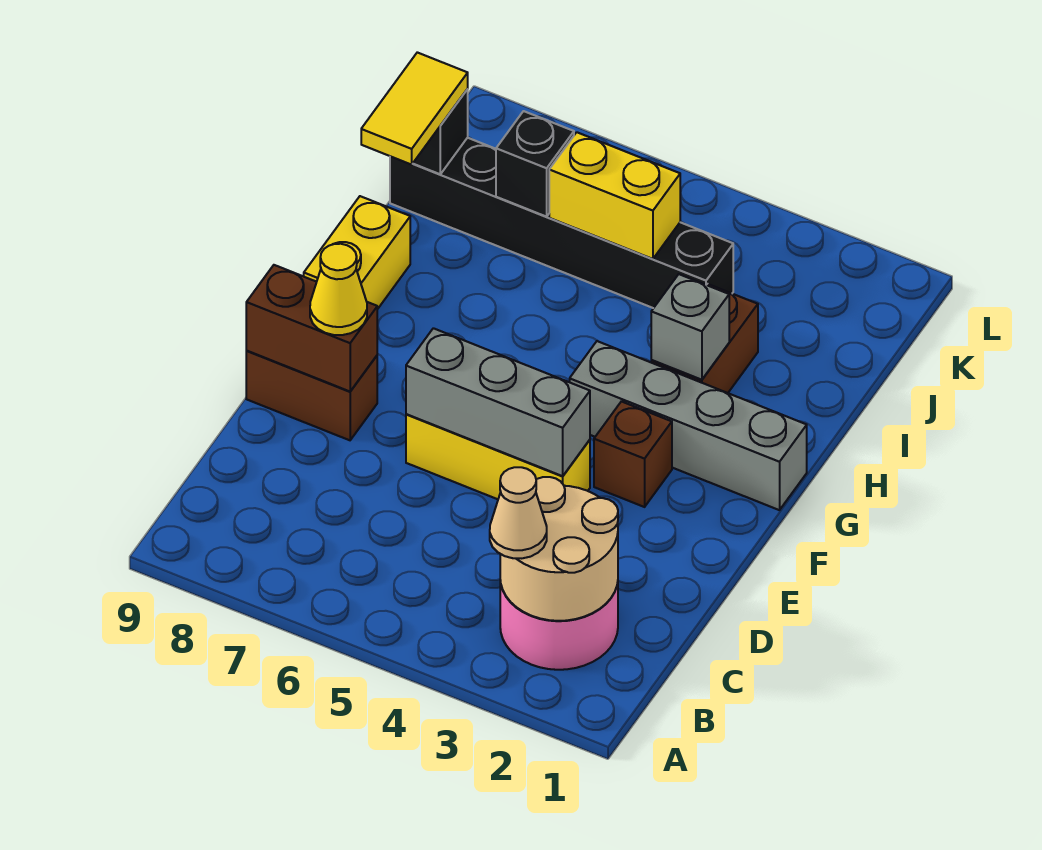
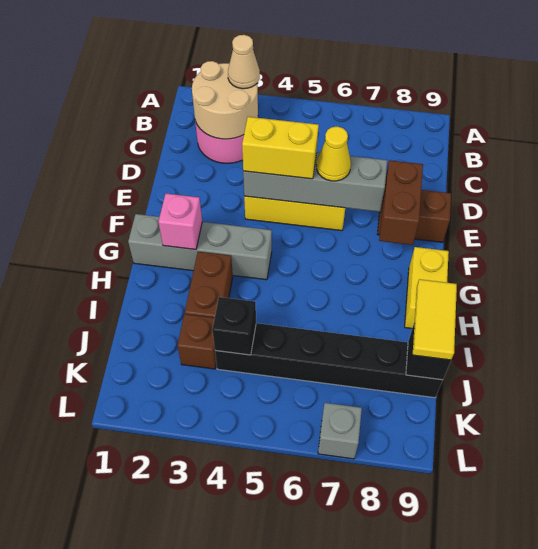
grey brick E4:E6 level 2 -> grey brick E4:E7 level 2
brown brick E8:E9 level 2 -> brown brick E8:F8 level 2
yellow cone E8 level 3 -> yellow cone E6 level 3
brown brick F3 level 1 -> brown brick J3 level 1
none -> pink brick G2 level 2
grey brick H3 level 2 -> grey brick L7 level 1
yellow brick J5:J6 level 2 -> yellow brick E4:E5 level 3
black brick J7 level 2 -> black brick J4 level 2

